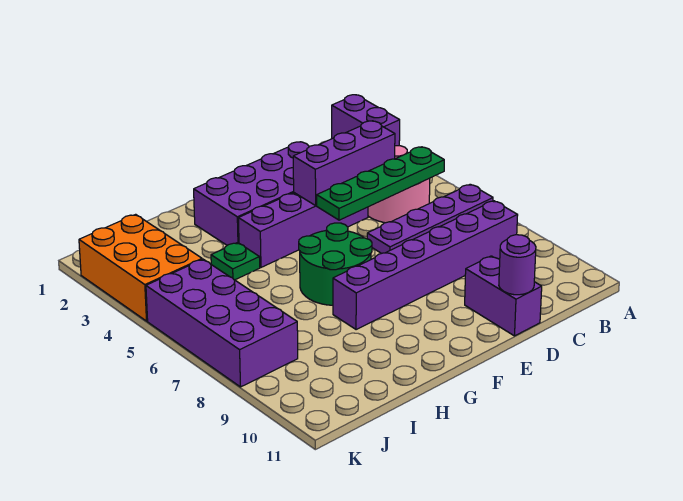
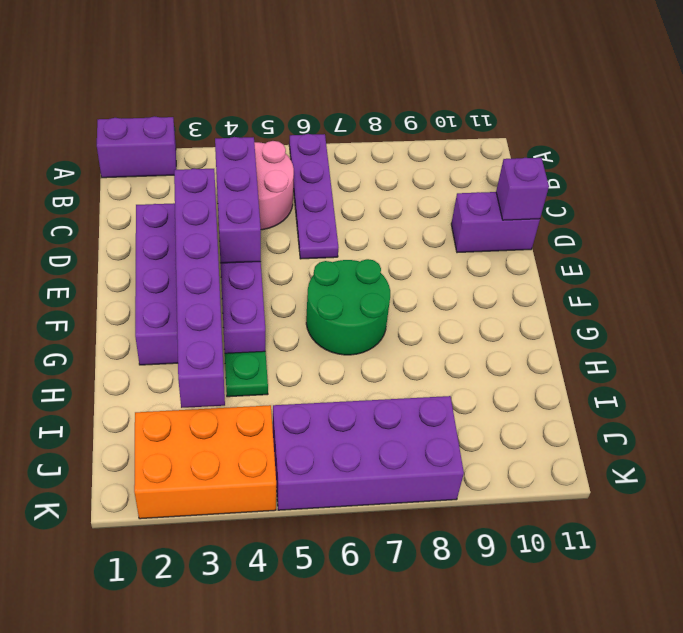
green plate B5:E5 level 2 -> none
purple brick B8:G8 level 1 -> purple brick D3:I3 level 2
purple round brick D11 level 2 -> purple brick D11 level 2

